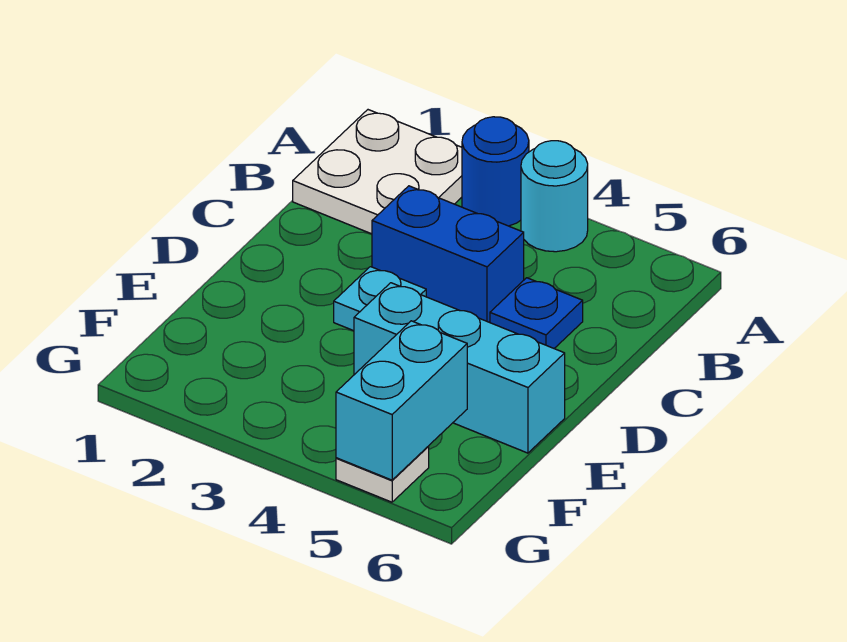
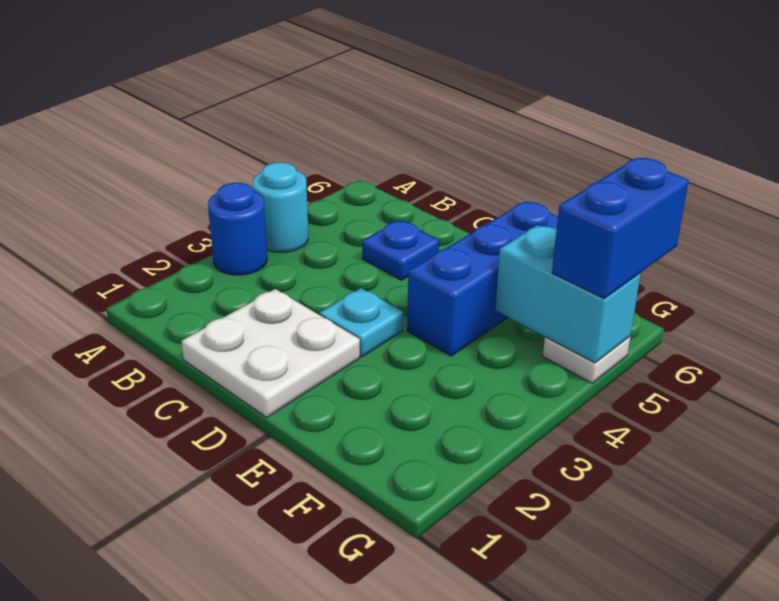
white plate A1:B2 level 1 -> white plate C1:D2 level 1
blue brick C3:C4 level 1 -> blue brick G5:G6 level 3
cyan brick E4:E6 level 1 -> blue brick E4:E6 level 1

